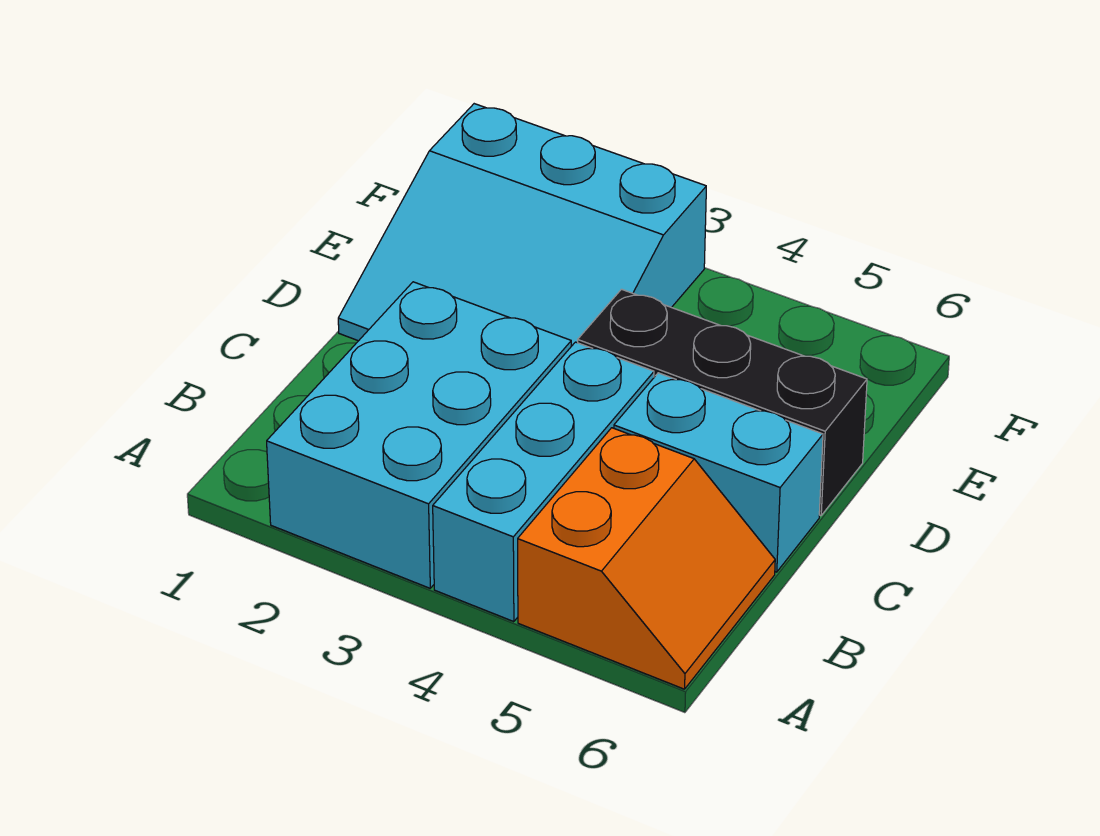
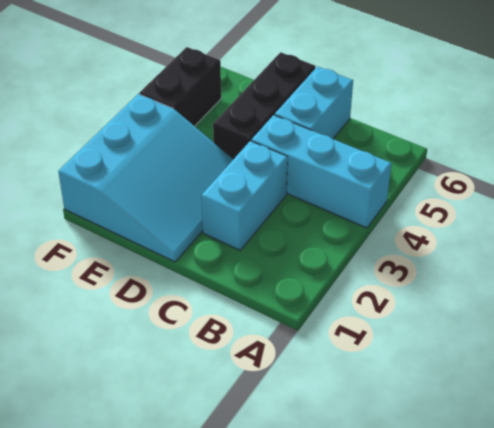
cyan brick A2:C3 level 1 -> cyan brick C2:C3 level 1
orange slope A5:B6 level 1 top 5 -> none
none -> black brick F4:F5 level 1

